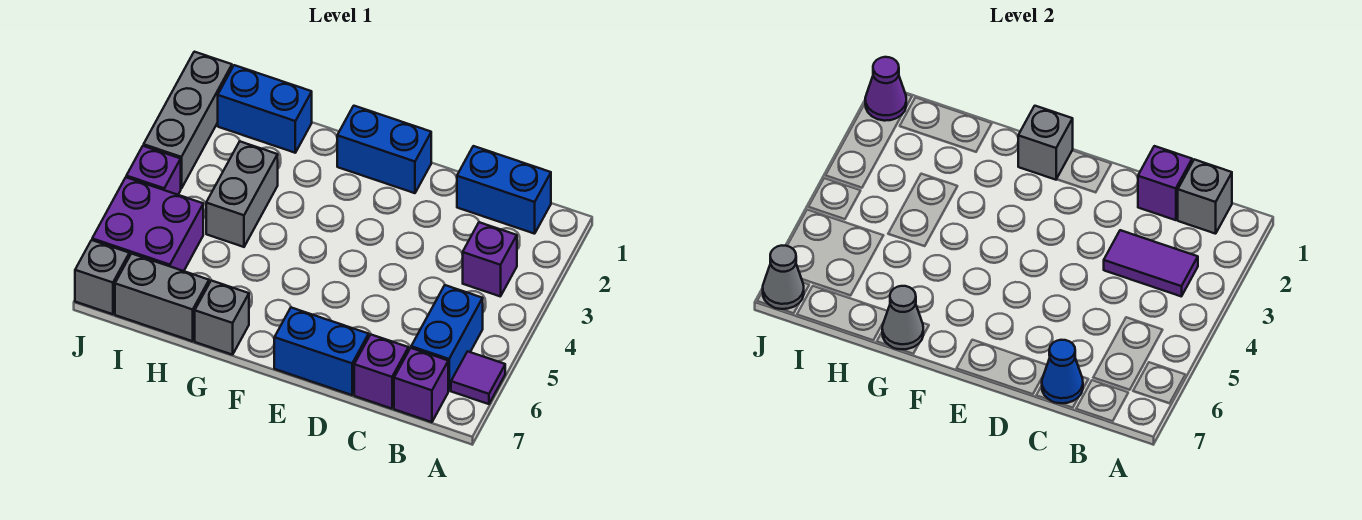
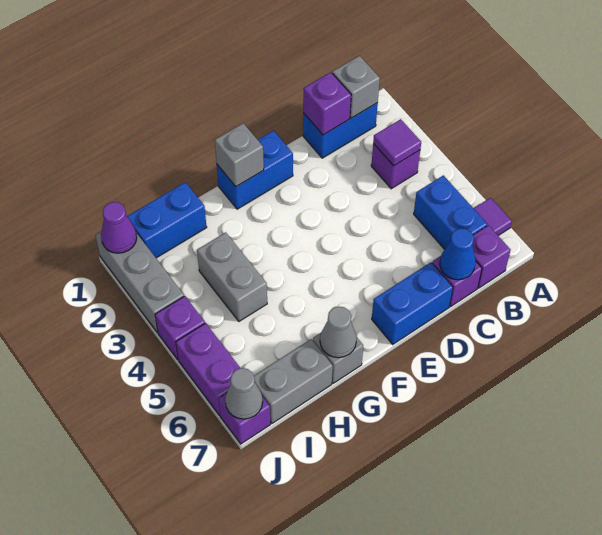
purple tile B3:C3 level 2 -> purple tile B3 level 2
purple brick I5:J6 level 1 -> purple brick J5:J6 level 1
grey brick J7 level 1 -> purple brick J7 level 1

